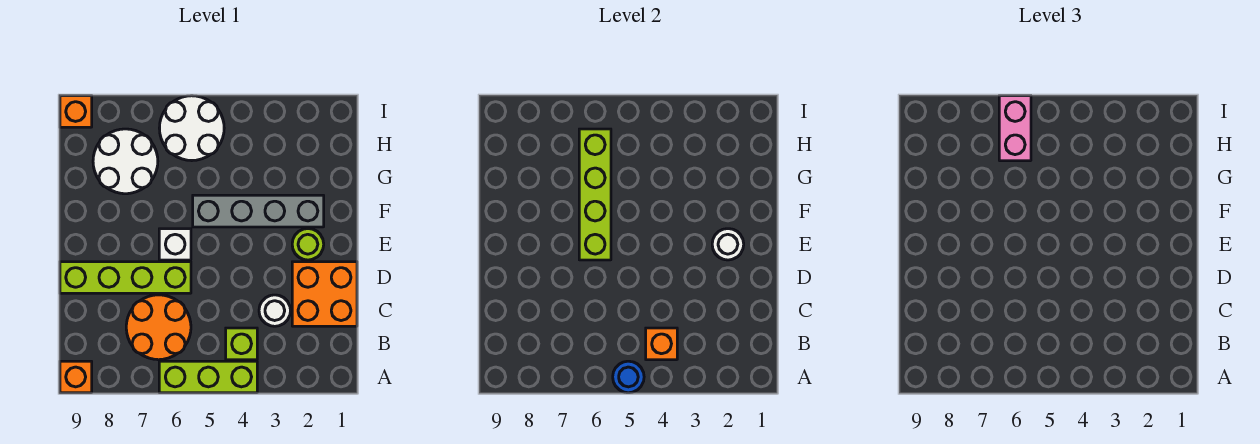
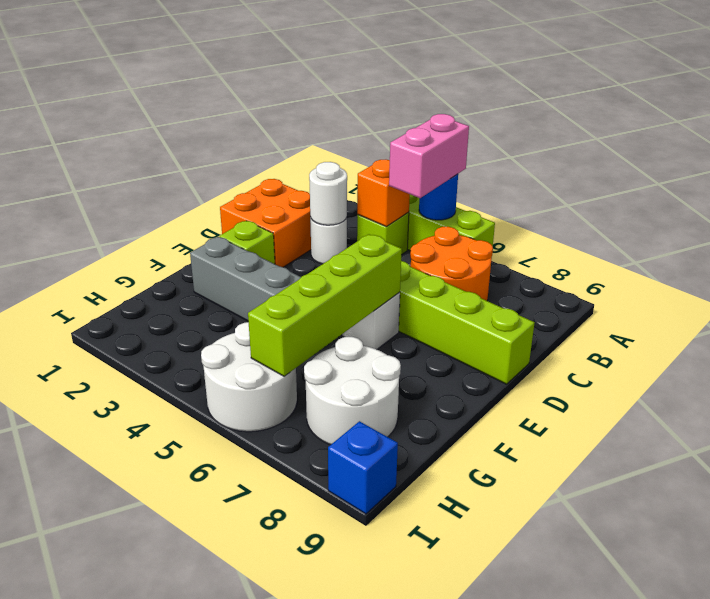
orange brick A9 level 1 -> none
lime round brick E2 level 1 -> lime brick E2 level 1
white round brick E2 level 2 -> white round brick C3 level 2
pink brick H6:I6 level 3 -> pink brick A5:B5 level 3
orange brick I9 level 1 -> blue brick I9 level 1

